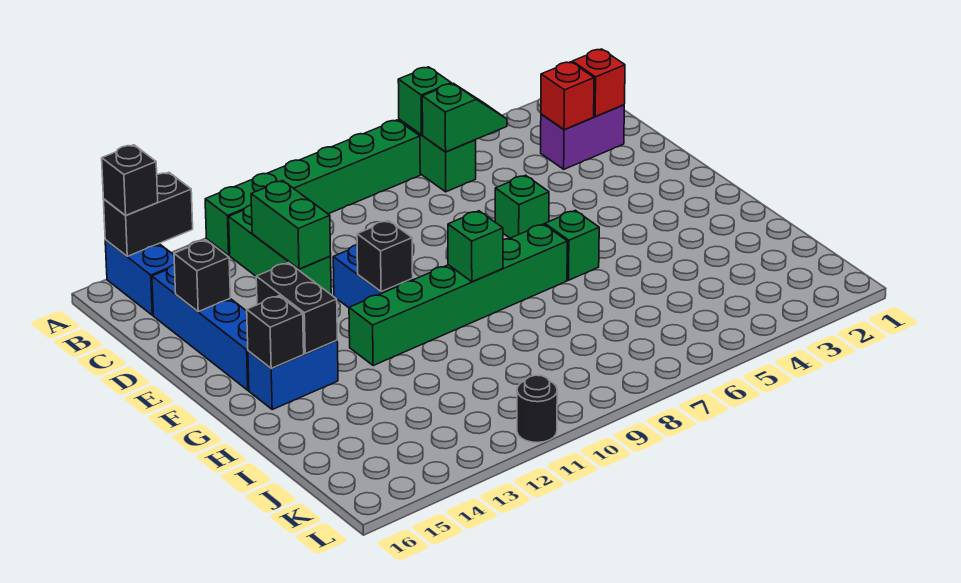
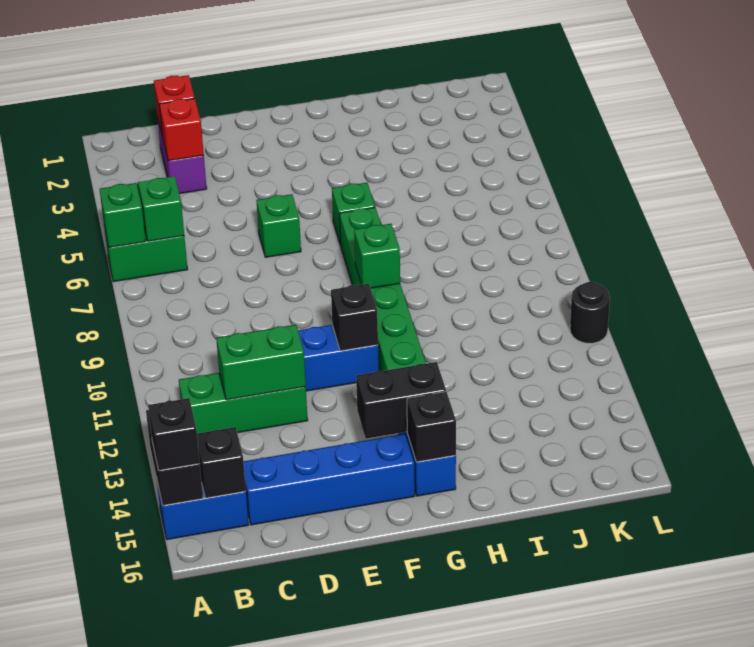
green brick A7:A12 level 1 -> none
black brick D15 level 2 -> black brick B15 level 2

